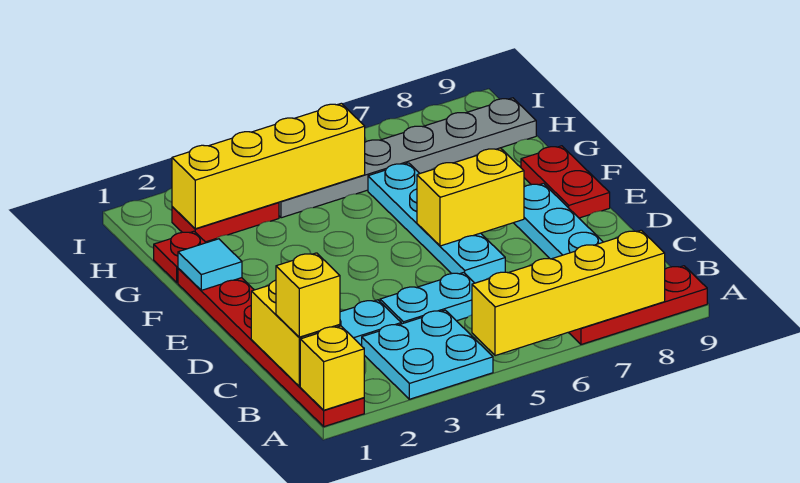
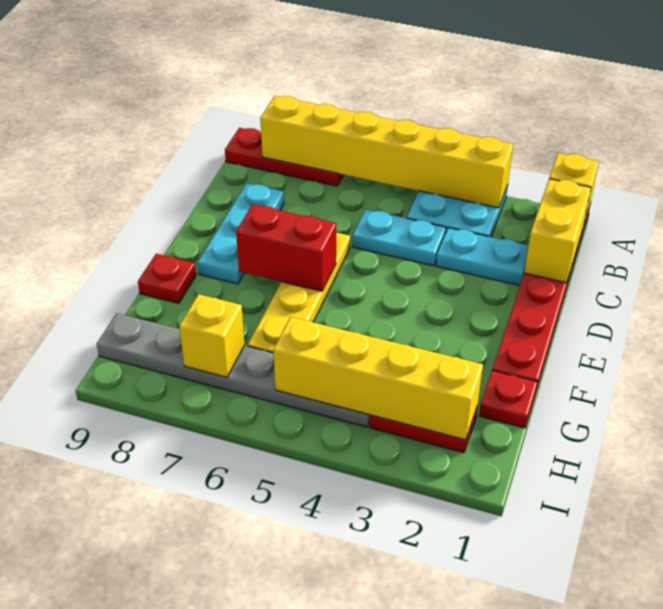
yellow brick A5:A8 level 2 -> yellow brick A3:A8 level 2
yellow brick B1 level 3 -> yellow brick H7 level 2
cyan plate D6:G6 level 1 -> yellow plate D6:G6 level 1
yellow brick E6:E7 level 2 -> red brick E6:E7 level 2
red plate E9:F9 level 1 -> red plate F9 level 1
cyan tile F1 level 2 -> none

